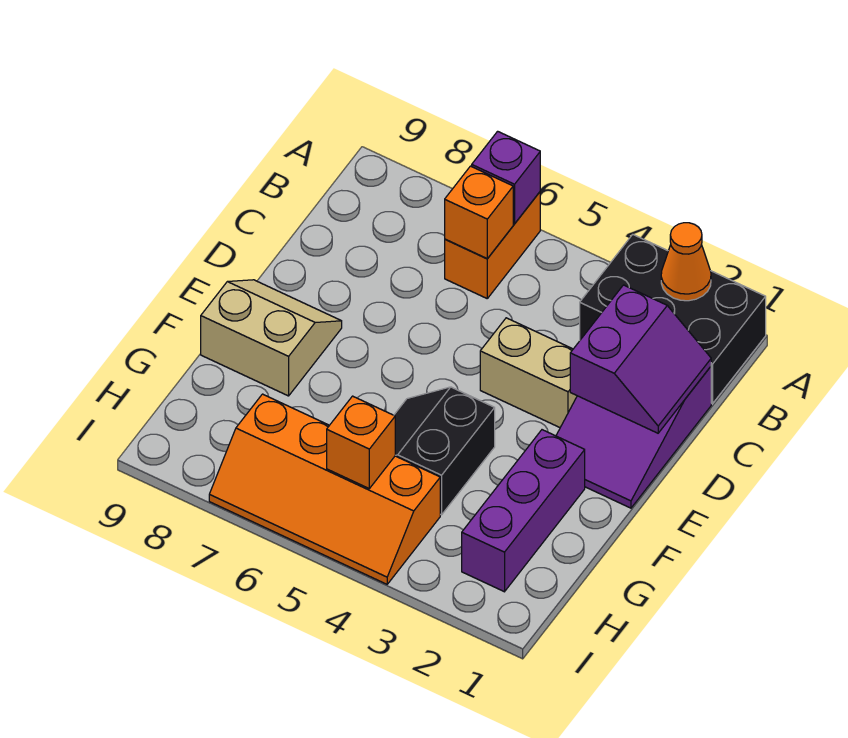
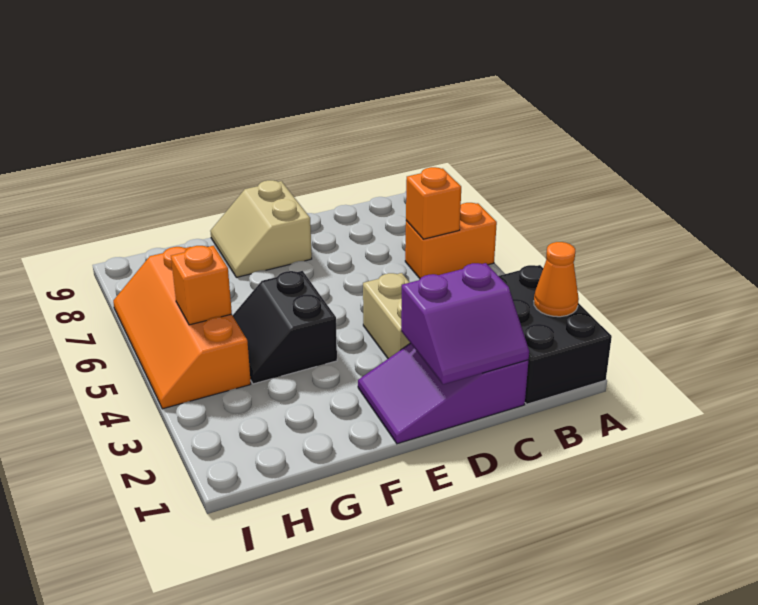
purple brick A6 level 2 -> none
tan slope E8:F9 level 1 top F -> tan slope E8:F9 level 1 top E
purple brick F2:H2 level 1 -> none
black slope F4:G5 level 1 top 4 -> black slope F4:G5 level 1 top F

